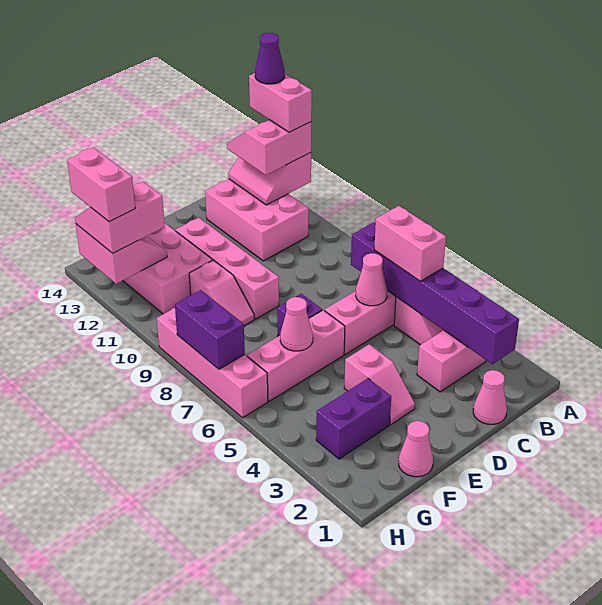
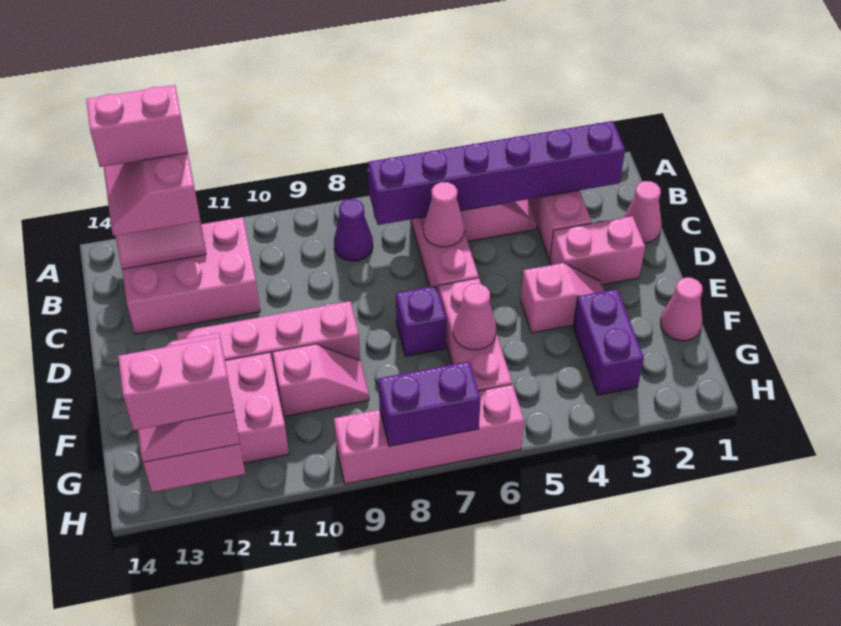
purple cone A13 level 5 -> purple cone B8 level 1
pink brick B5:B6 level 3 -> pink brick D2:D3 level 1

